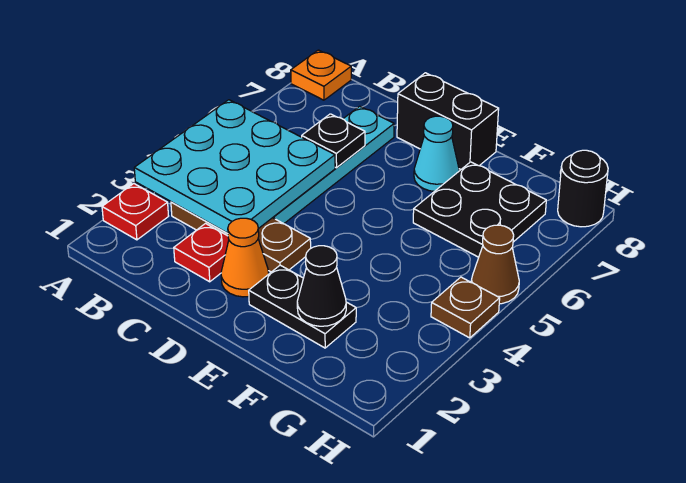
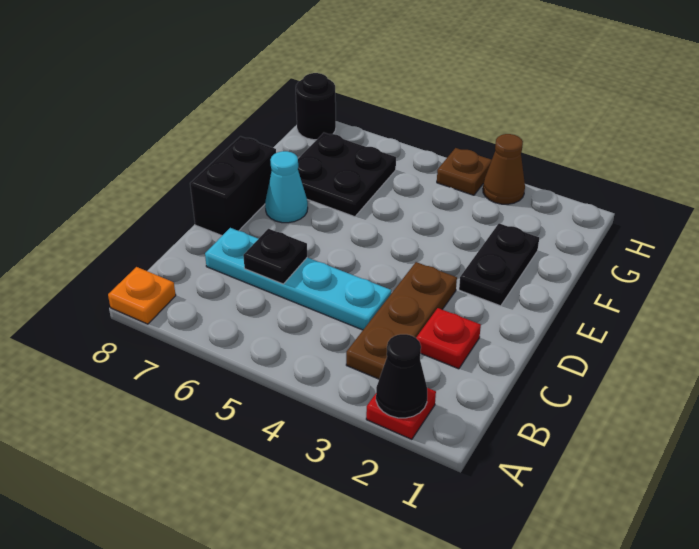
cyan plate A3:C5 level 2 -> none
orange cone D2 level 1 -> none
black cone F2 level 2 -> black cone A2 level 2
brown cone H5 level 1 -> brown cone H3 level 1

